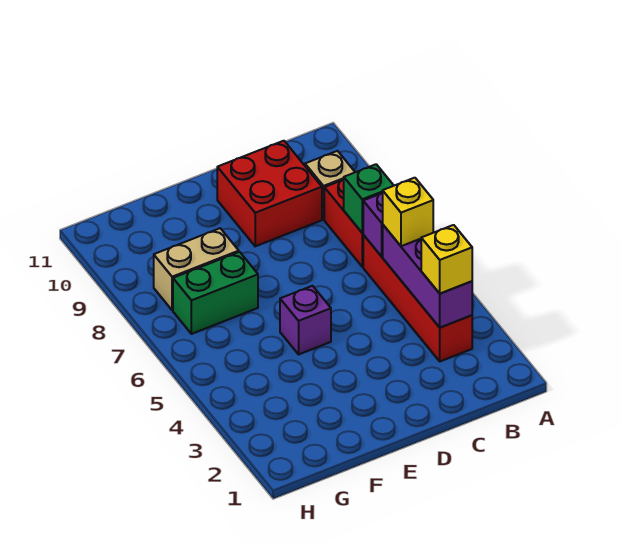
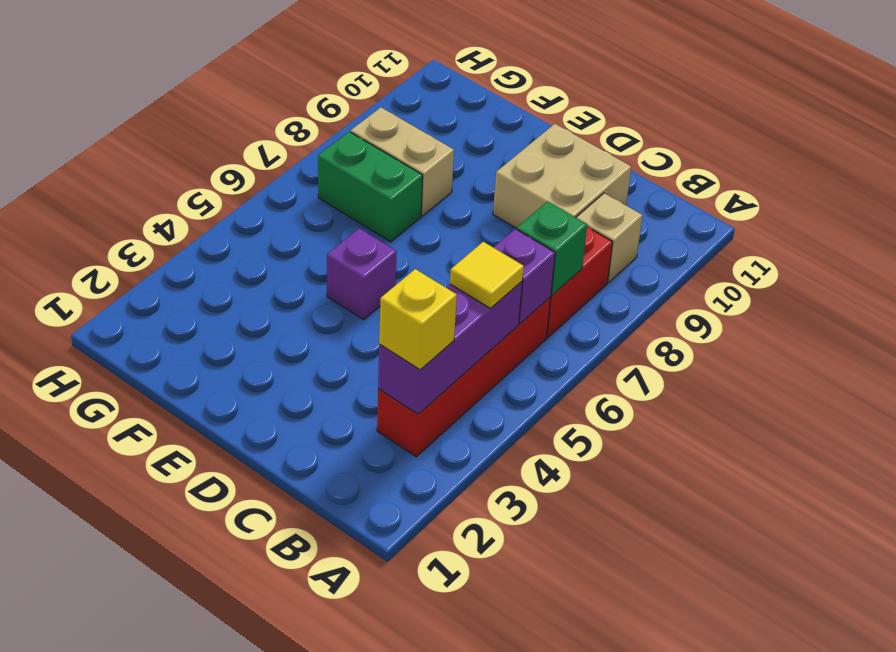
yellow brick B5 level 3 -> yellow tile B5 level 3
red brick C9:D10 level 1 -> tan brick C9:D10 level 1

